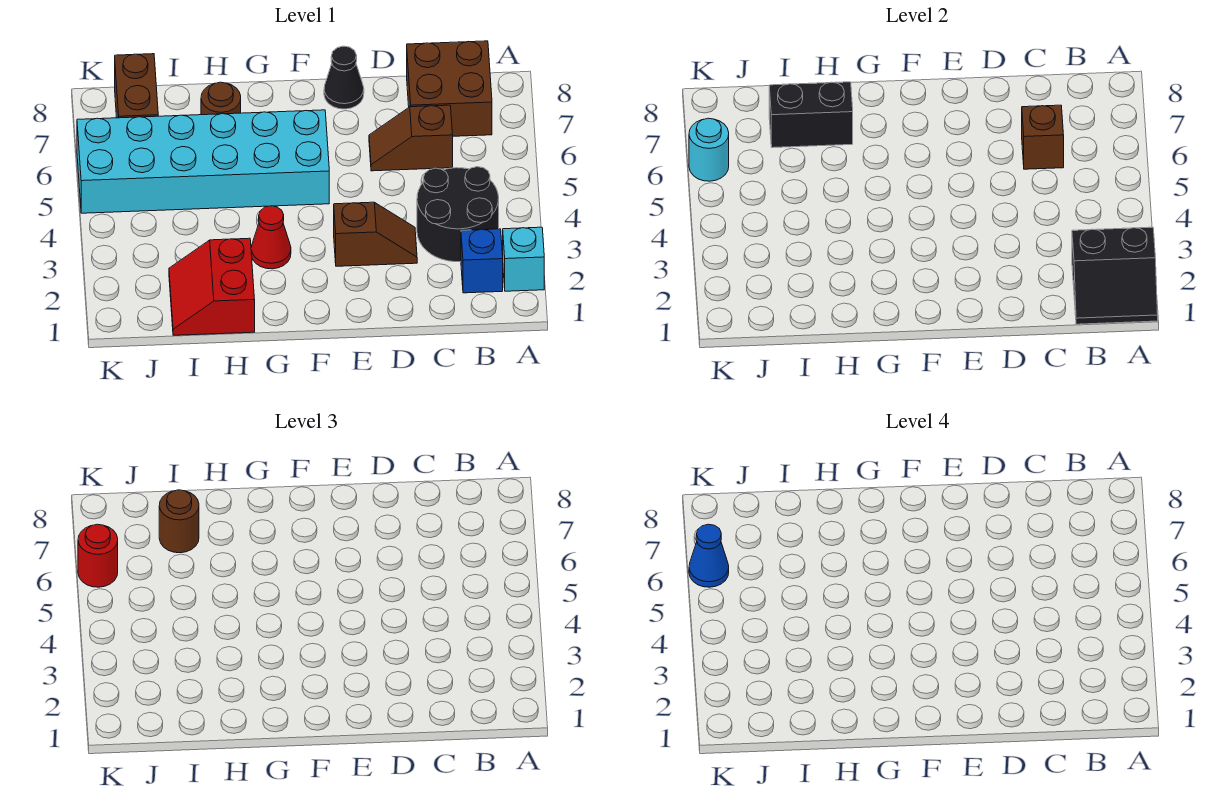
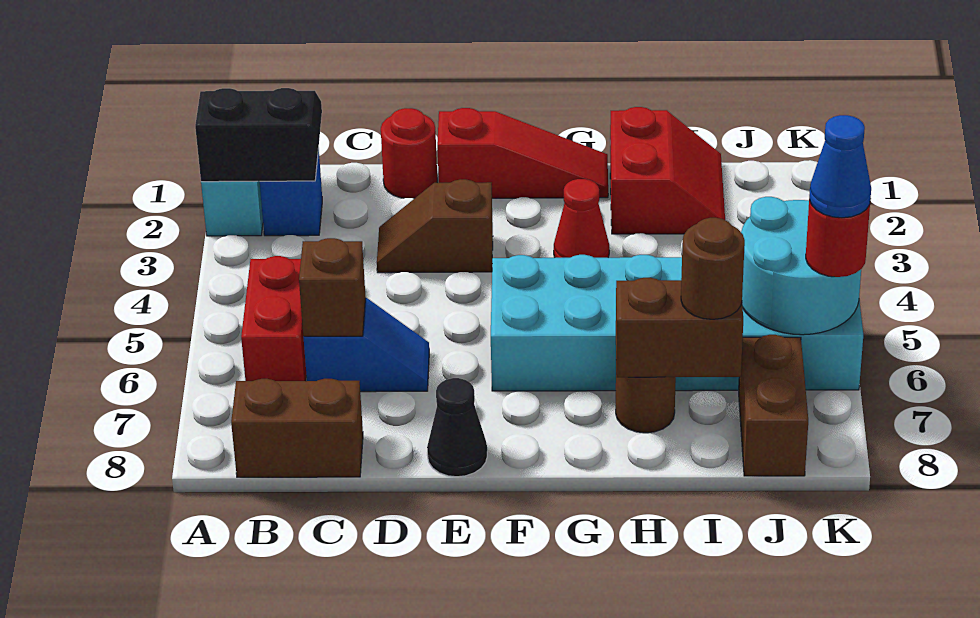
black round brick B3:C4 level 1 -> none
none -> red brick B5:B6 level 1
brown brick B7:C8 level 1 -> brown brick B8:C8 level 1
brown slope C6:D6 level 1 top C -> blue slope C6:D6 level 1 top C
none -> red round brick D1 level 1
none -> red slope E1:G1 level 1 top E
black brick H7:I7 level 2 -> brown brick H7:I7 level 2
cyan round brick K6 level 2 -> cyan round brick J5:K6 level 2

